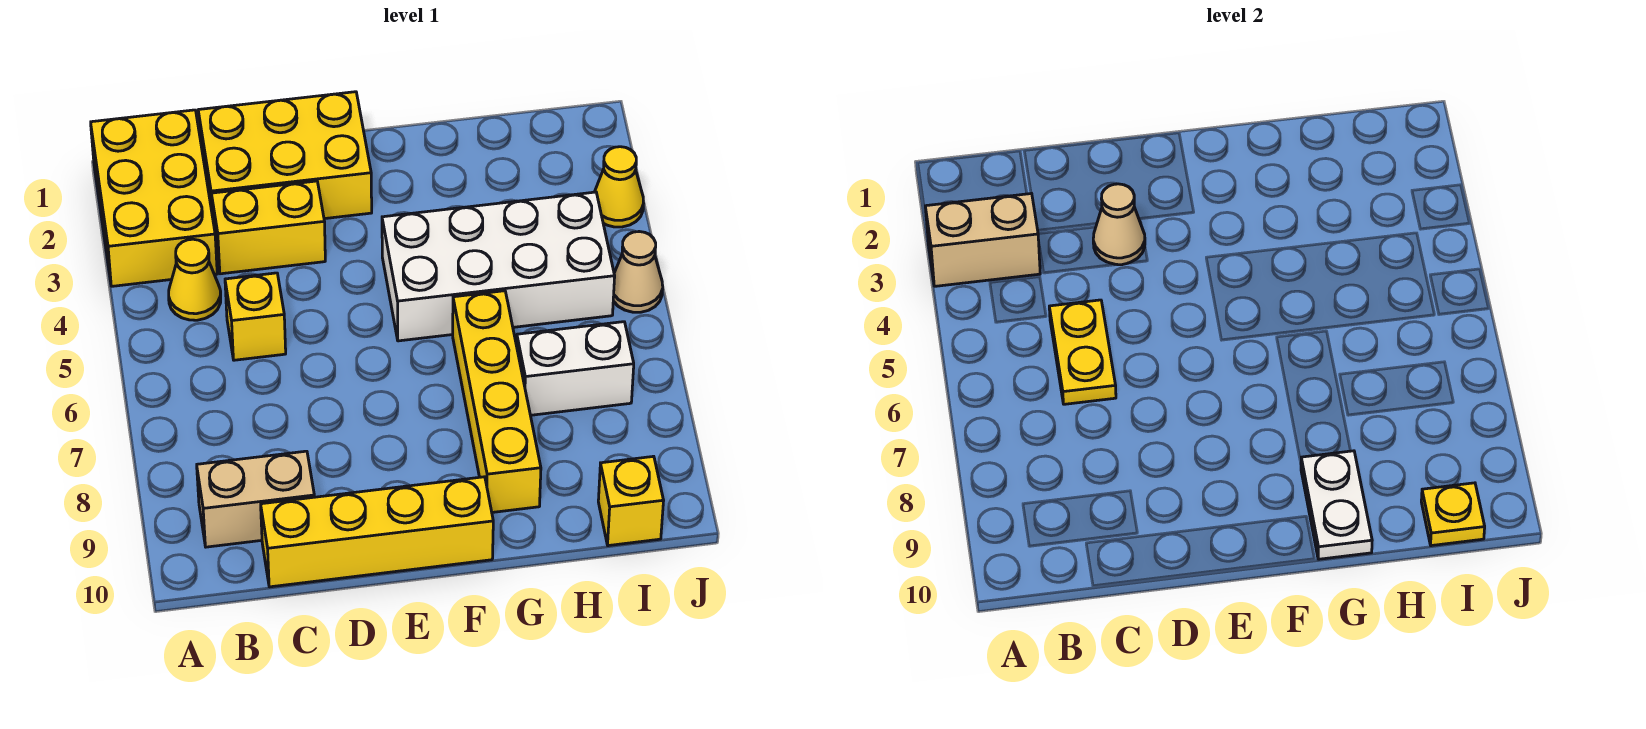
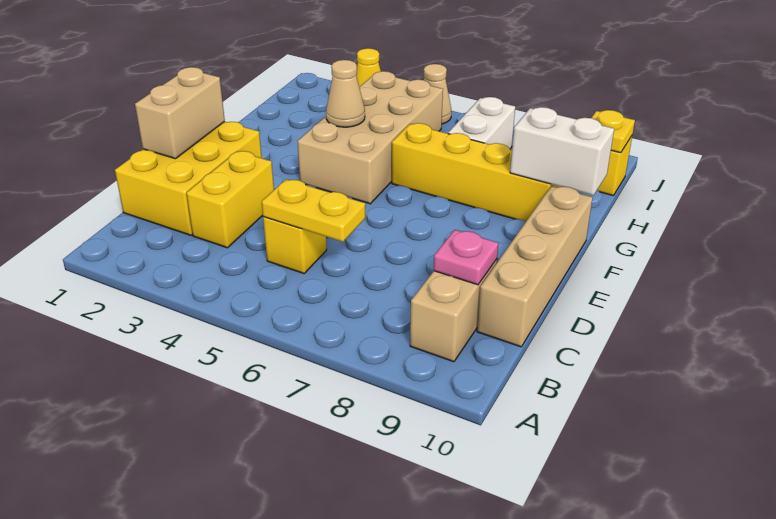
yellow brick A1:B3 level 1 -> none
tan brick A3:B3 level 2 -> tan brick D1:E1 level 2
yellow cone B4 level 1 -> none
none -> pink plate C9 level 2
yellow brick C10:F10 level 1 -> tan brick C10:F10 level 1
tan cone D3 level 2 -> tan cone G4 level 2
white brick F4:I5 level 1 -> tan brick F4:I5 level 1
white plate G9:G10 level 2 -> white brick G9:G10 level 2

